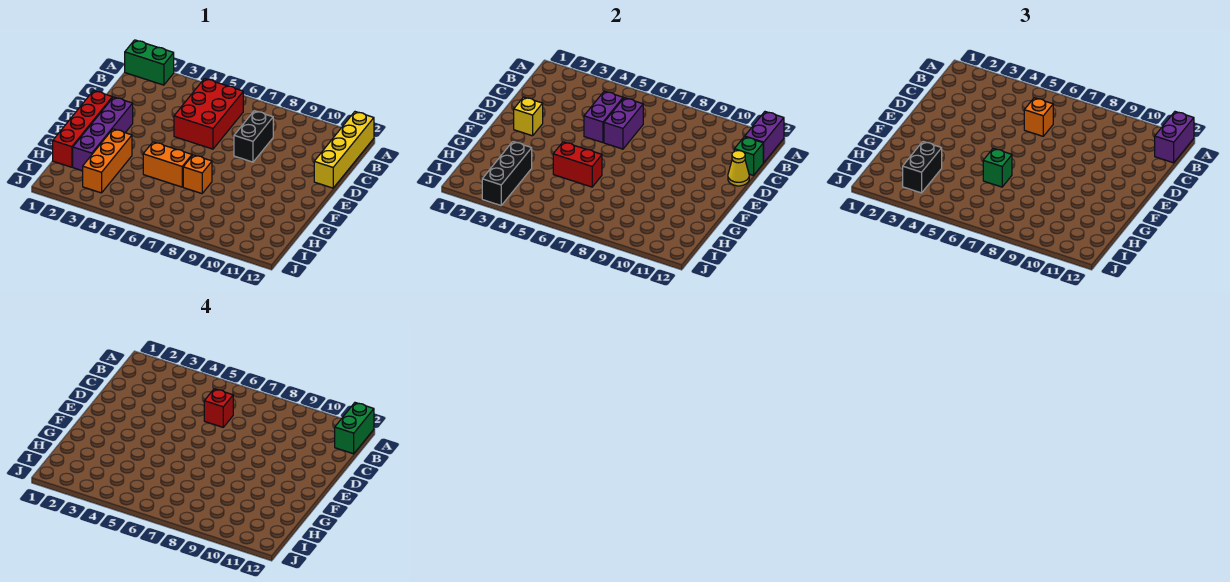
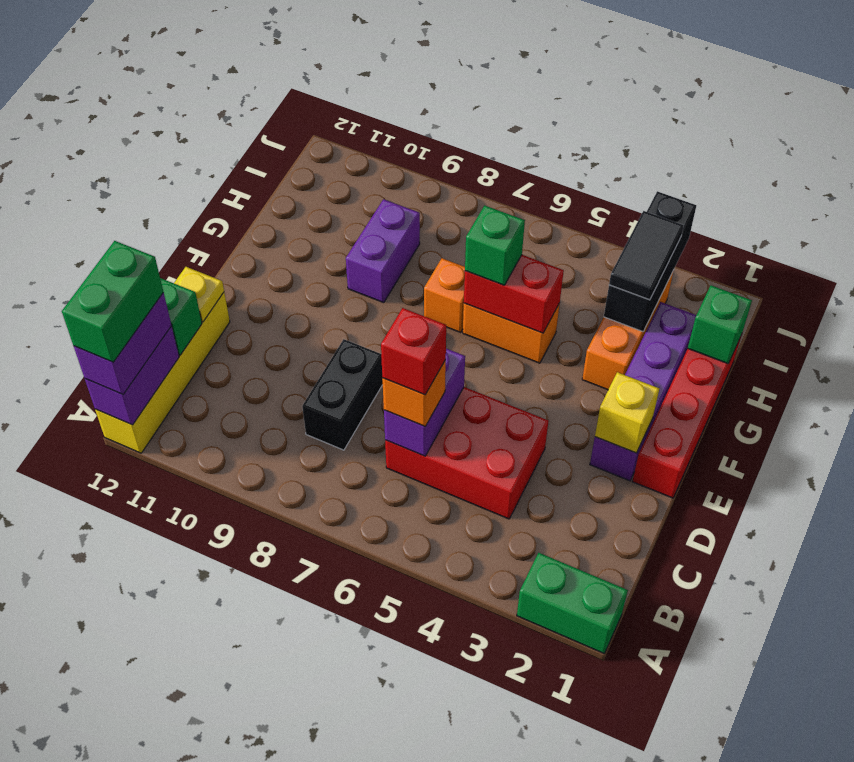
red brick B5:D6 level 1 -> red brick C4:D6 level 1
purple brick C5:D5 level 2 -> purple brick G9:H9 level 1
yellow cone D12 level 2 -> yellow plate D12 level 2
none -> green brick H1 level 2
black brick H3:I3 level 3 -> black tile H3:I3 level 3

